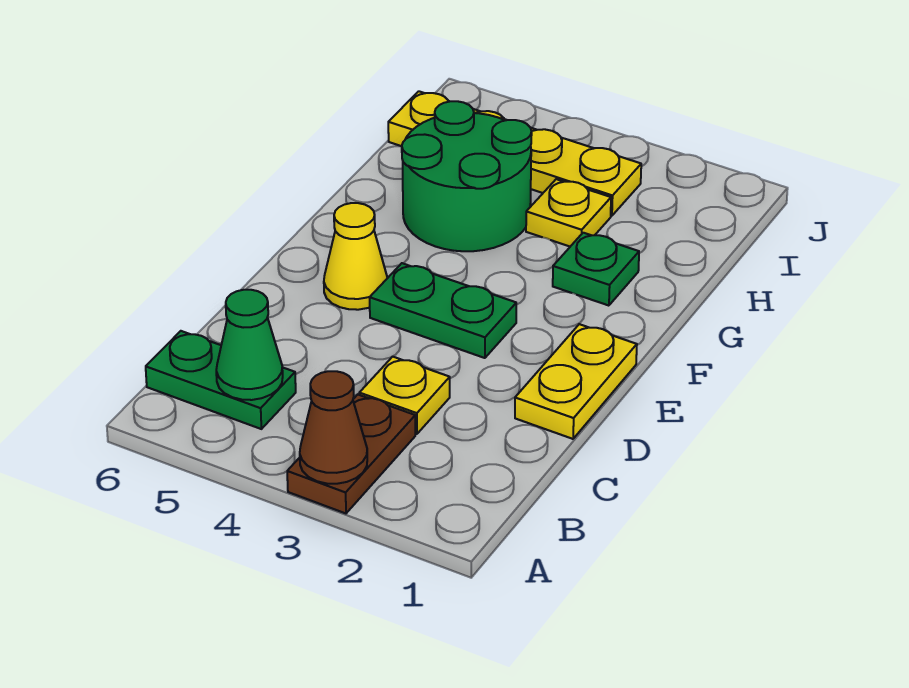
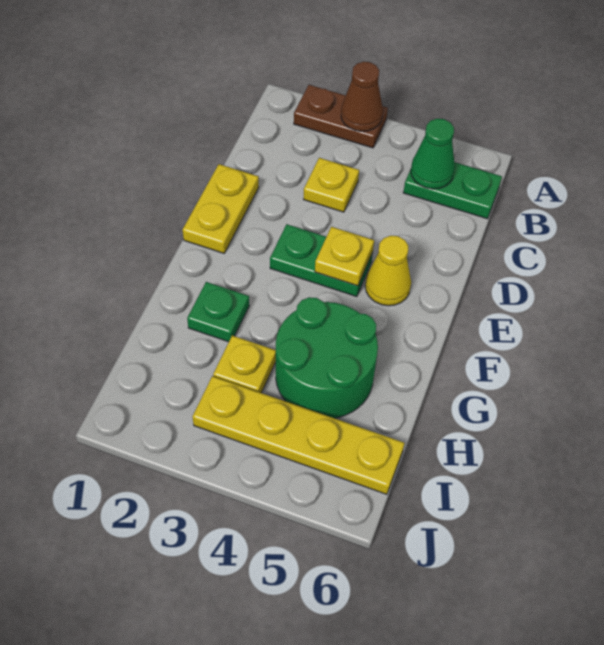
brown plate A3:B3 level 1 -> brown plate A2:A3 level 1
none -> yellow plate E4 level 2

